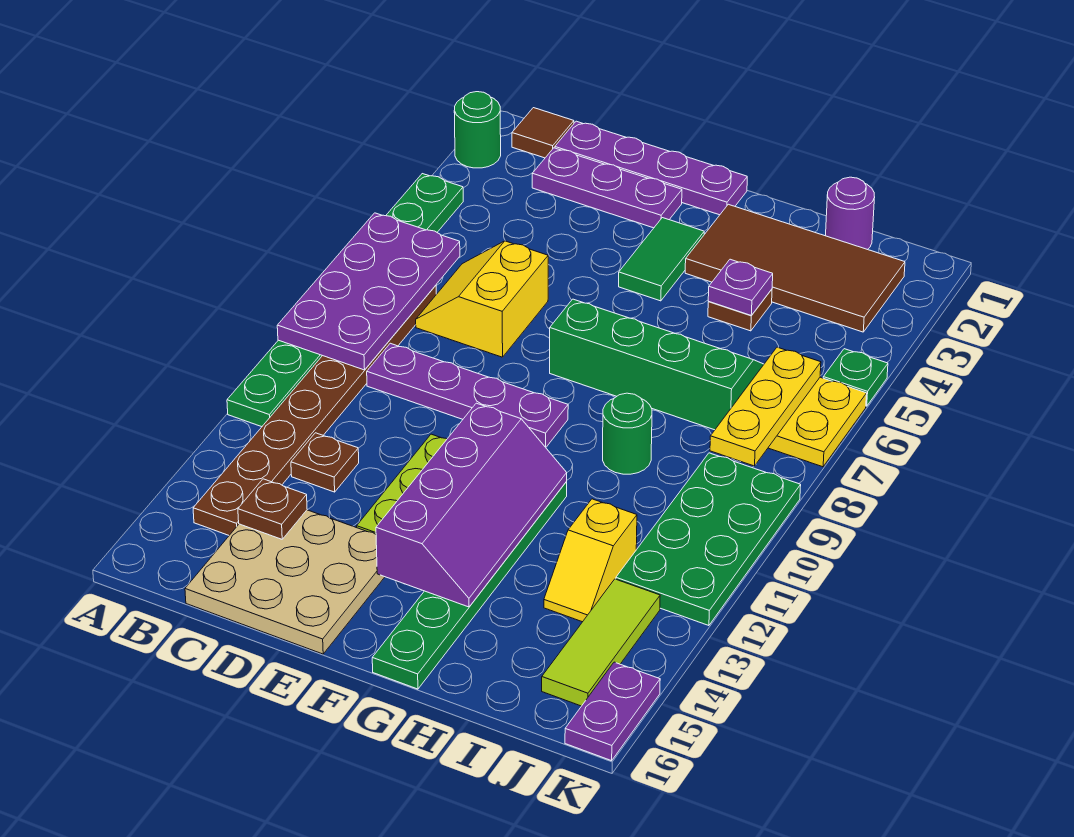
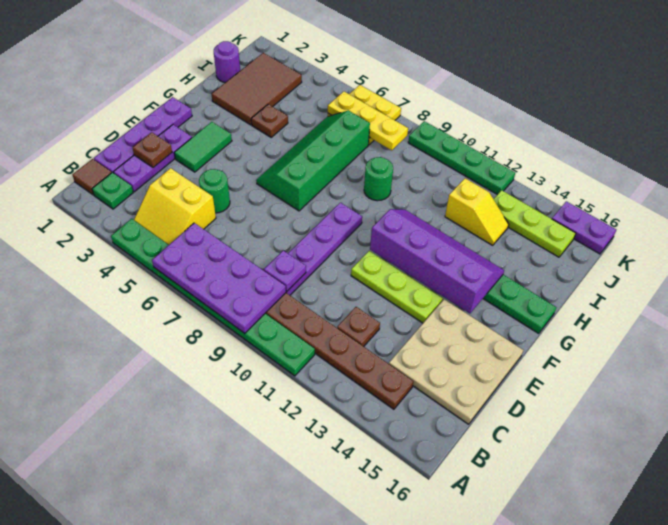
green round brick A2 level 1 -> green round brick D5 level 1
yellow slope C6:D7 level 1 top D -> yellow slope B4:C5 level 1 top C
brown plate C14 level 2 -> brown plate D2 level 2
green tile F3:F4 level 1 -> green tile E3:F3 level 1
brown tile G2:J3 level 1 -> brown tile H2:J3 level 1
purple plate H4 level 2 -> purple plate C9 level 2
green plate J9:K12 level 1 -> green plate K9:K12 level 1
lime tile J13:J15 level 1 -> lime plate J13:J15 level 1
green plate K5 level 1 -> green plate B2 level 1

